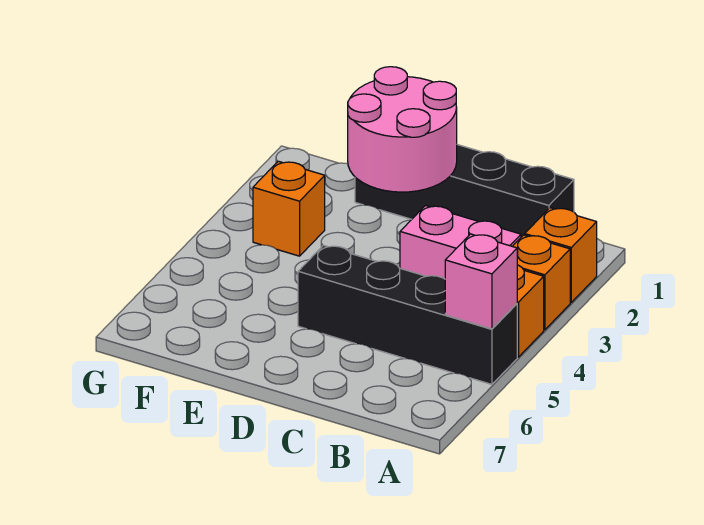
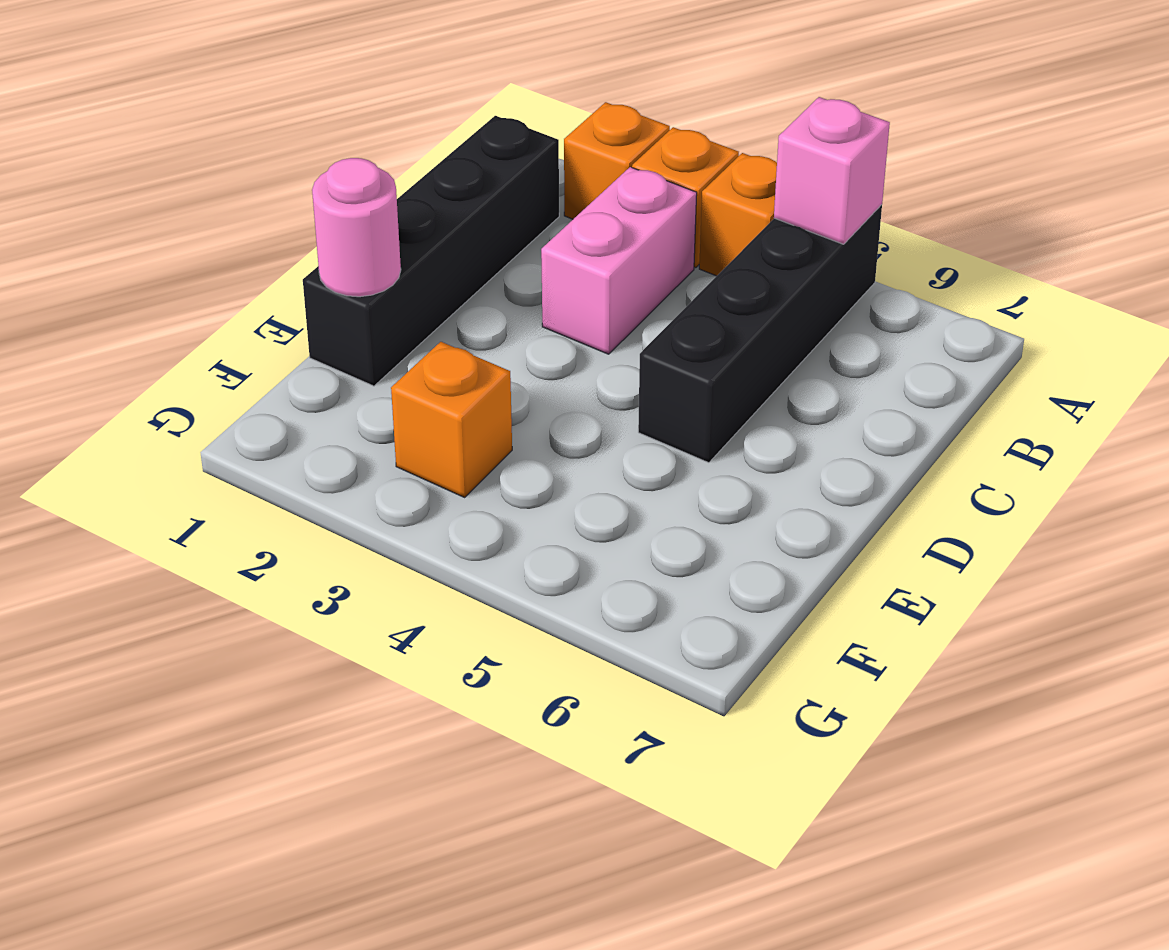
pink round brick D1:E2 level 2 -> pink round brick E1 level 2

